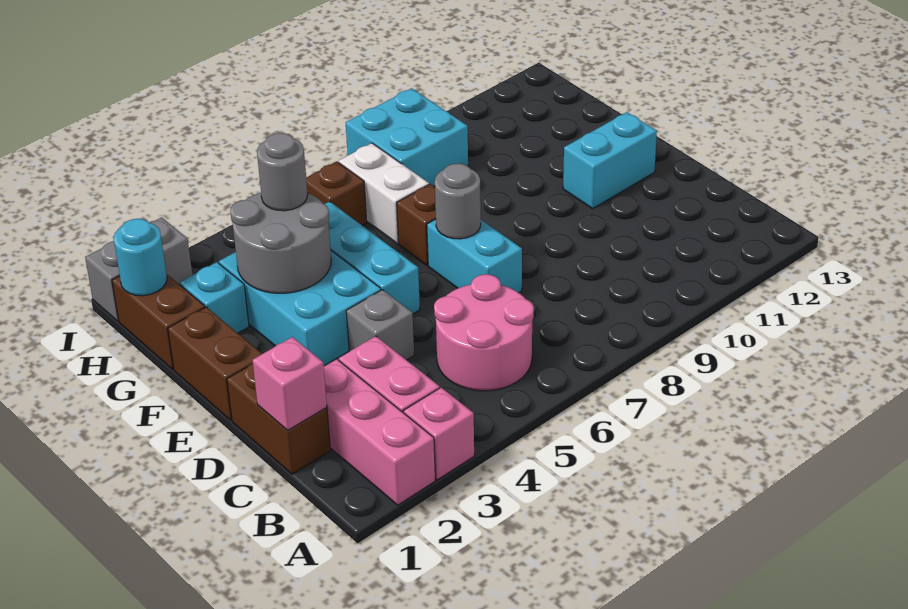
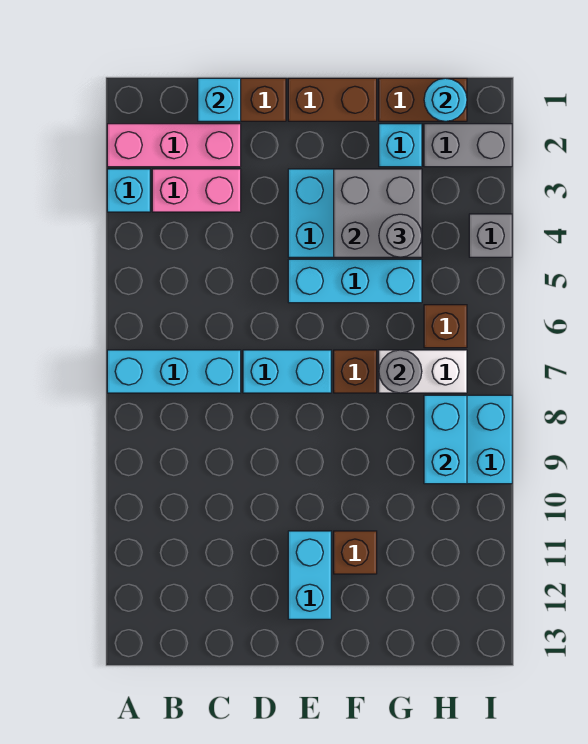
pink brick A3 level 1 -> cyan brick A3 level 1
none -> cyan brick A7:C7 level 1
pink round brick B5:C6 level 1 -> none
pink brick C1 level 2 -> cyan brick C1 level 2
grey brick D4 level 1 -> grey brick I4 level 1
grey round brick E7 level 2 -> grey round brick G7 level 2
grey round brick F3:G4 level 2 -> grey brick F3:G4 level 2
none -> brown brick F11 level 1
none -> cyan brick H8:H9 level 2
grey brick I1:I2 level 1 -> grey brick H2:I2 level 1

